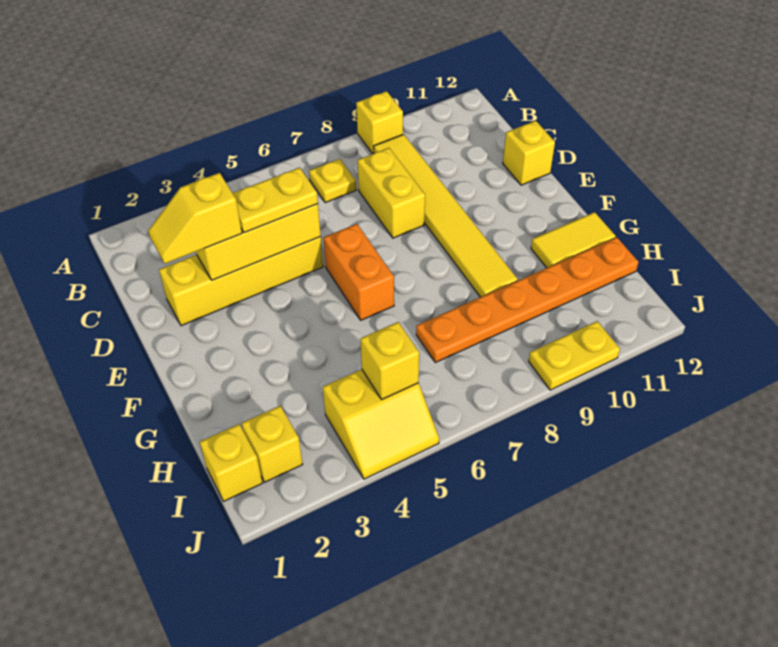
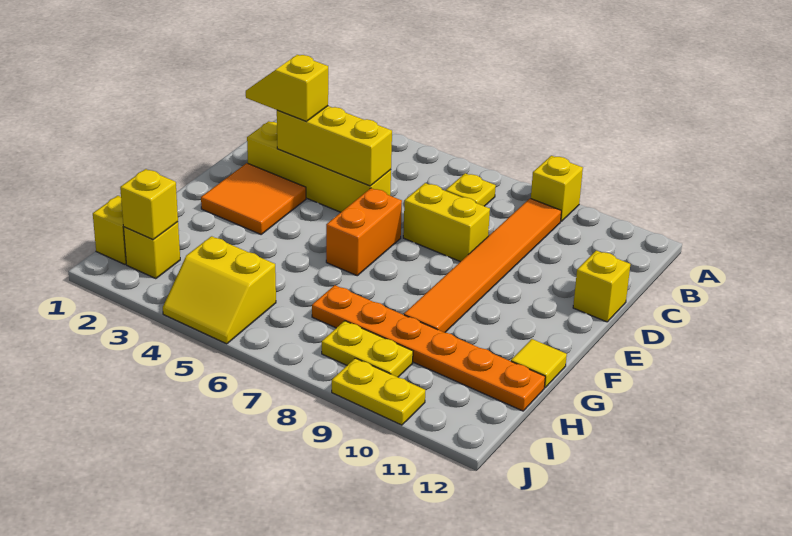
yellow tile B9:G9 level 1 -> orange tile B9:G9 level 1
yellow brick C8:D8 level 1 -> yellow brick D7:D8 level 1
yellow plate D4:D5 level 3 -> yellow plate I8:I9 level 1
none -> orange tile E2:F3 level 1
yellow tile G11:G12 level 1 -> yellow tile G12 level 1
yellow brick I5 level 2 -> yellow brick I2 level 2

